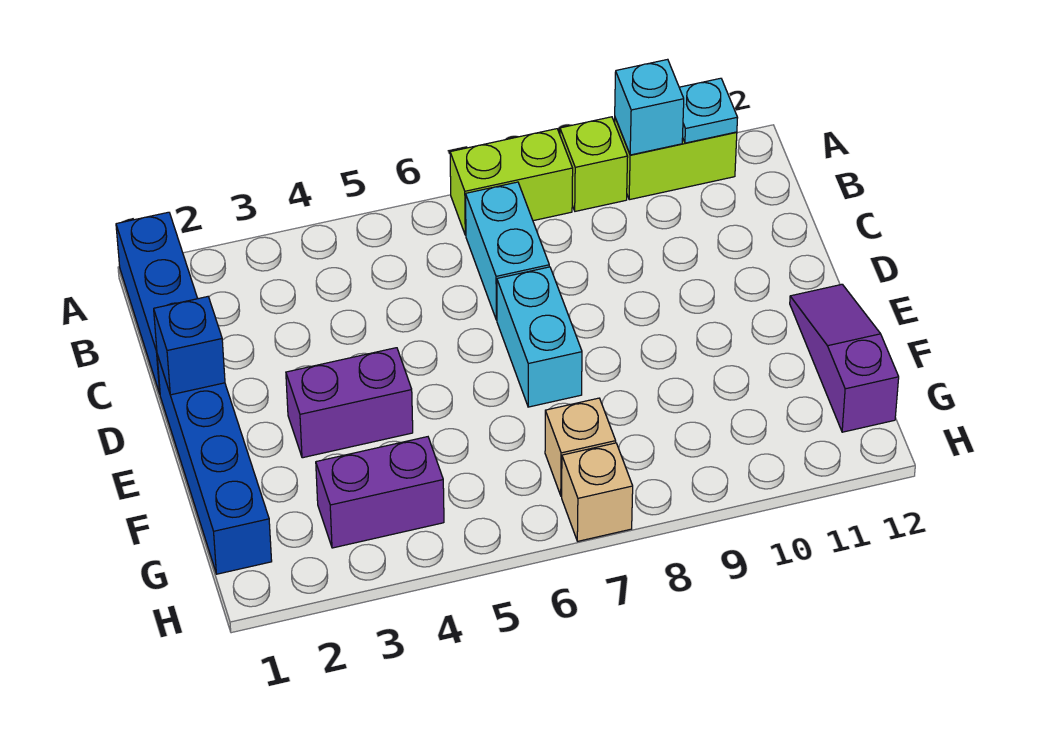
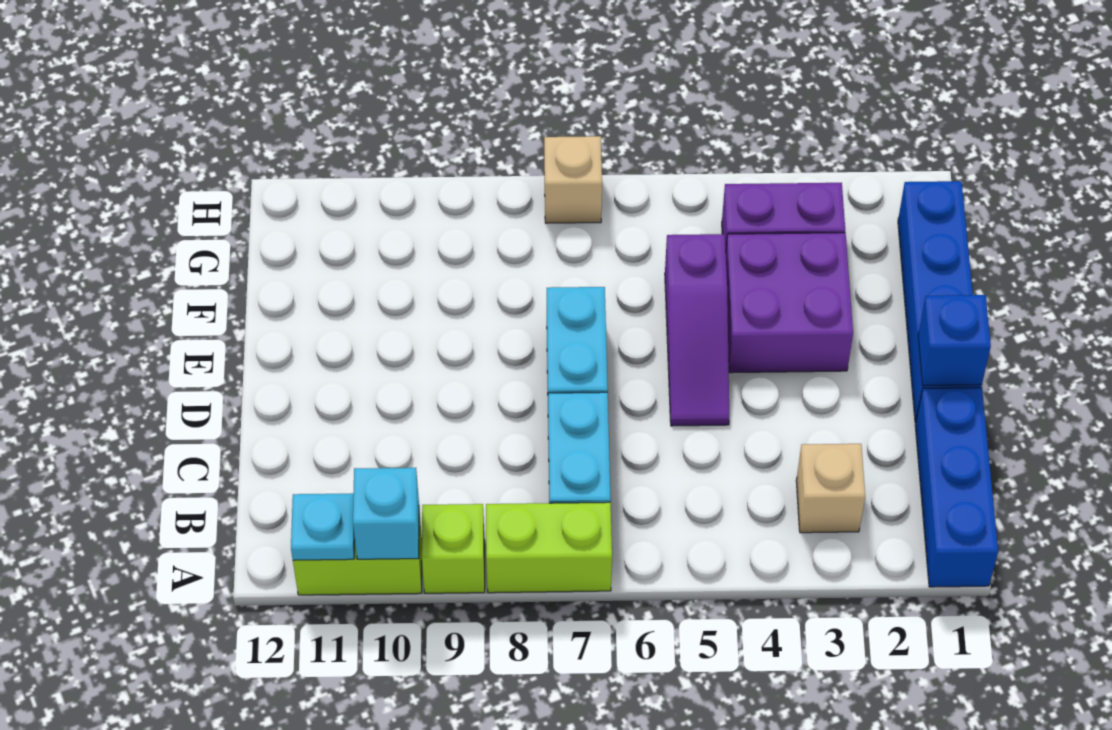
purple brick E3:E4 level 1 -> purple brick E3:F4 level 1
purple slope E12:G12 level 1 top G -> purple slope D5:F5 level 1 top F
tan brick G7 level 1 -> tan brick B3 level 1

